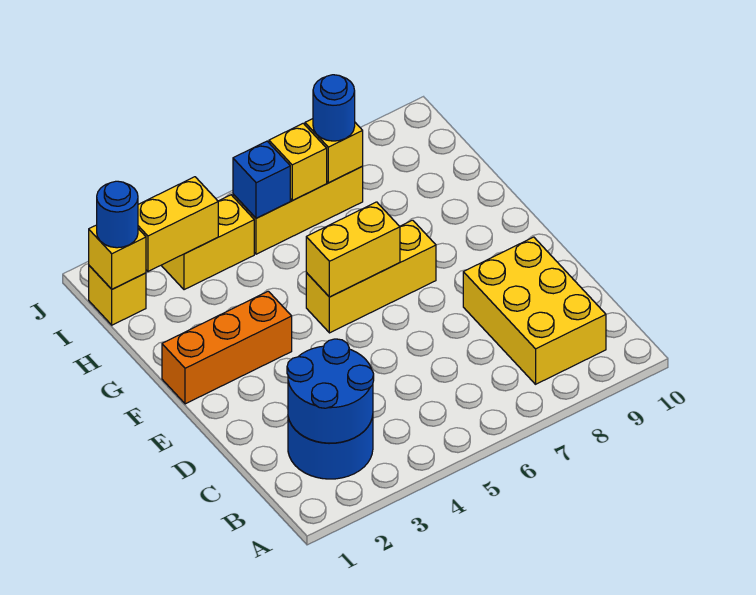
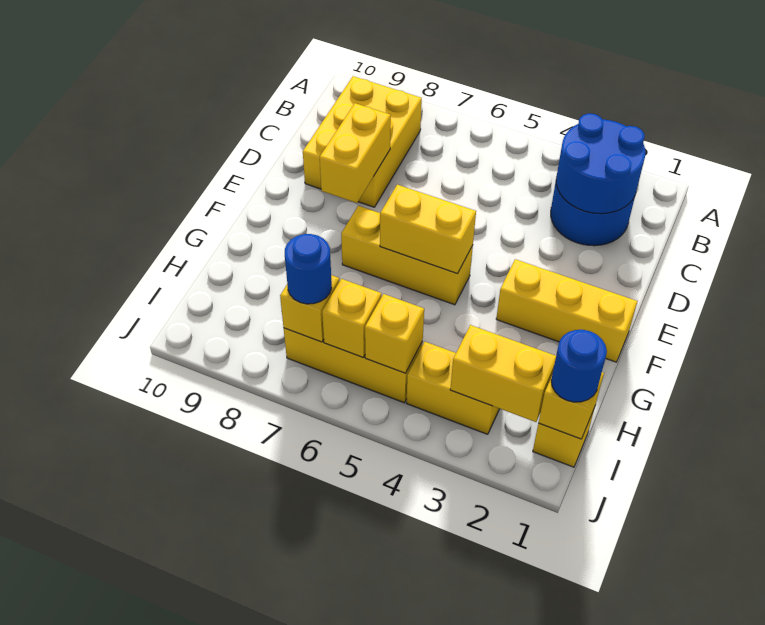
none -> yellow brick D8:E8 level 2
orange brick F1:F3 level 1 -> yellow brick F1:F3 level 1
blue brick I5 level 2 -> yellow brick I5 level 2

